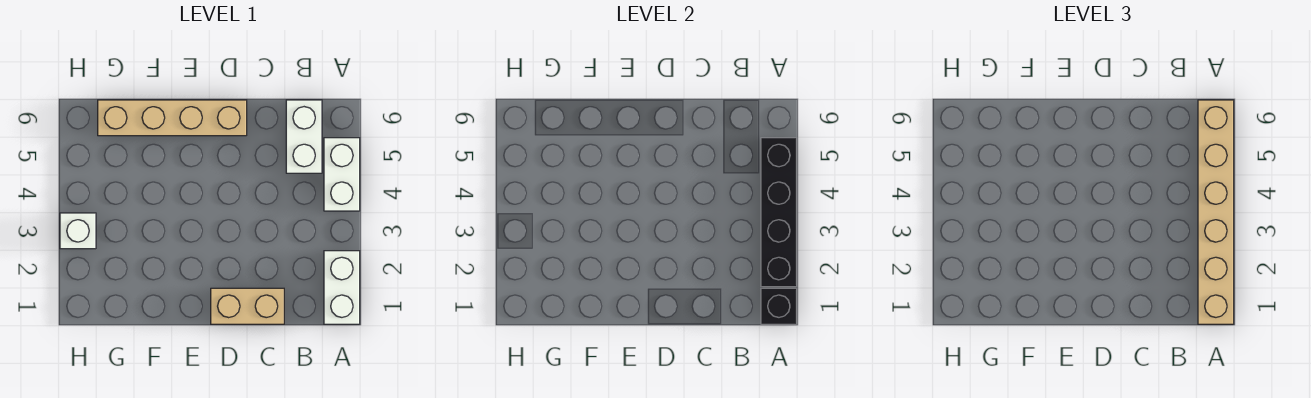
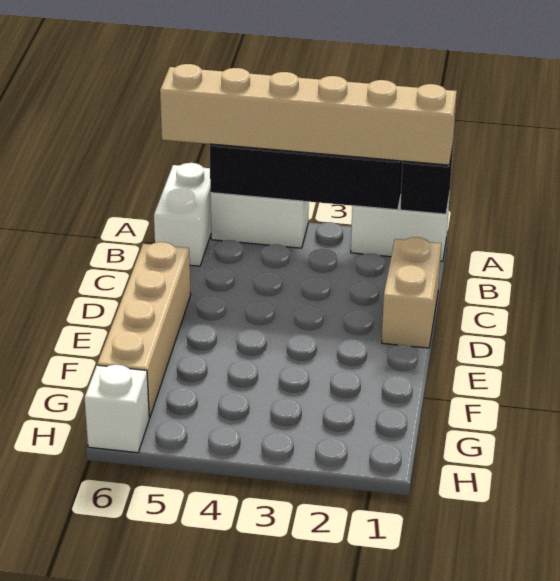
white brick B5:B6 level 1 -> white brick A6:B6 level 1
white brick H3 level 1 -> white brick H6 level 1

